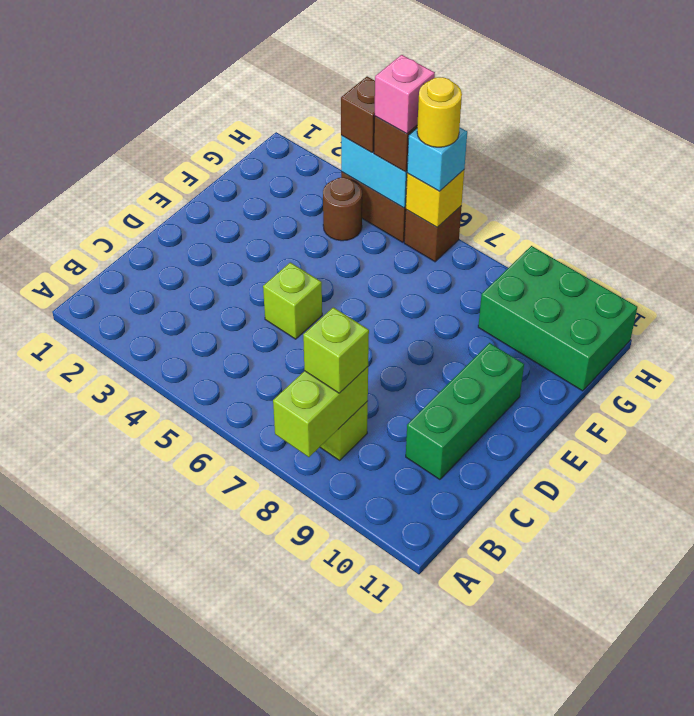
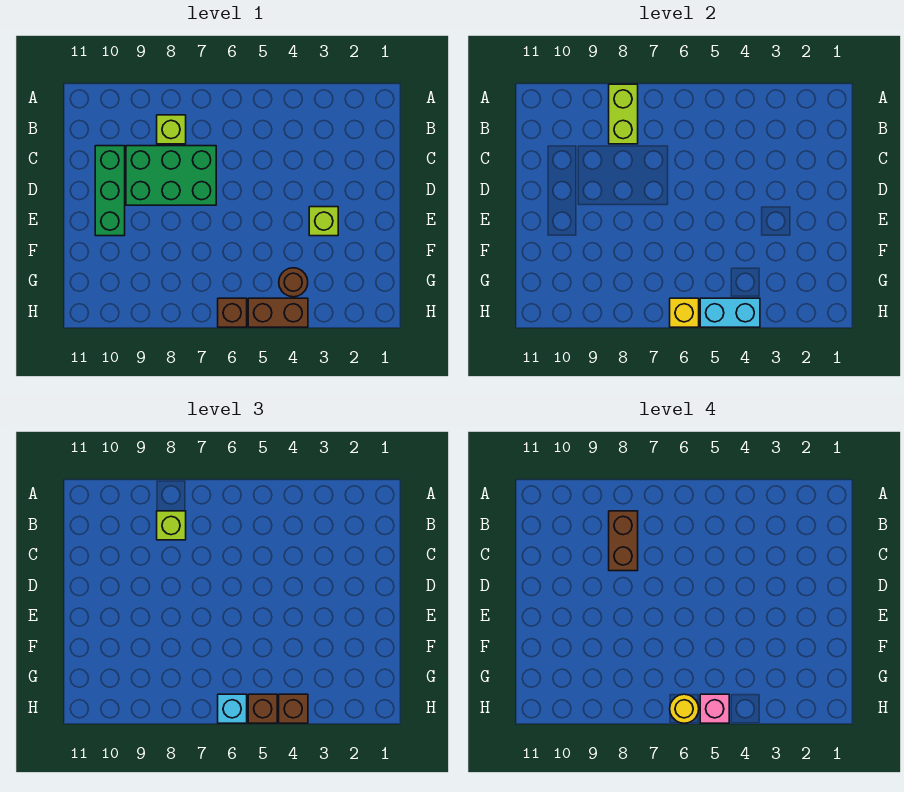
none -> brown brick B8:C8 level 4
lime brick D5 level 1 -> lime brick E3 level 1
green brick G9:H11 level 1 -> green brick C7:D9 level 1

